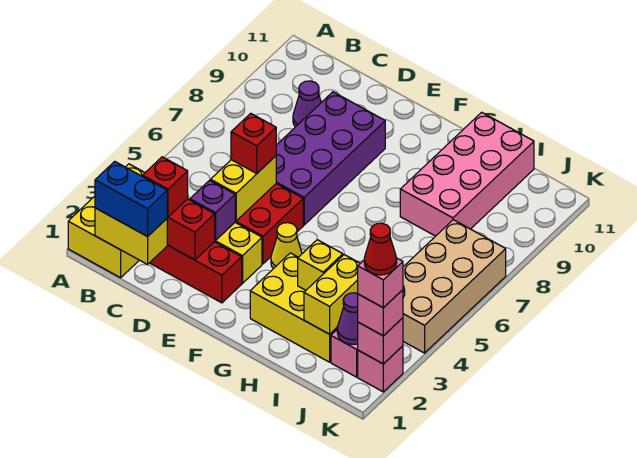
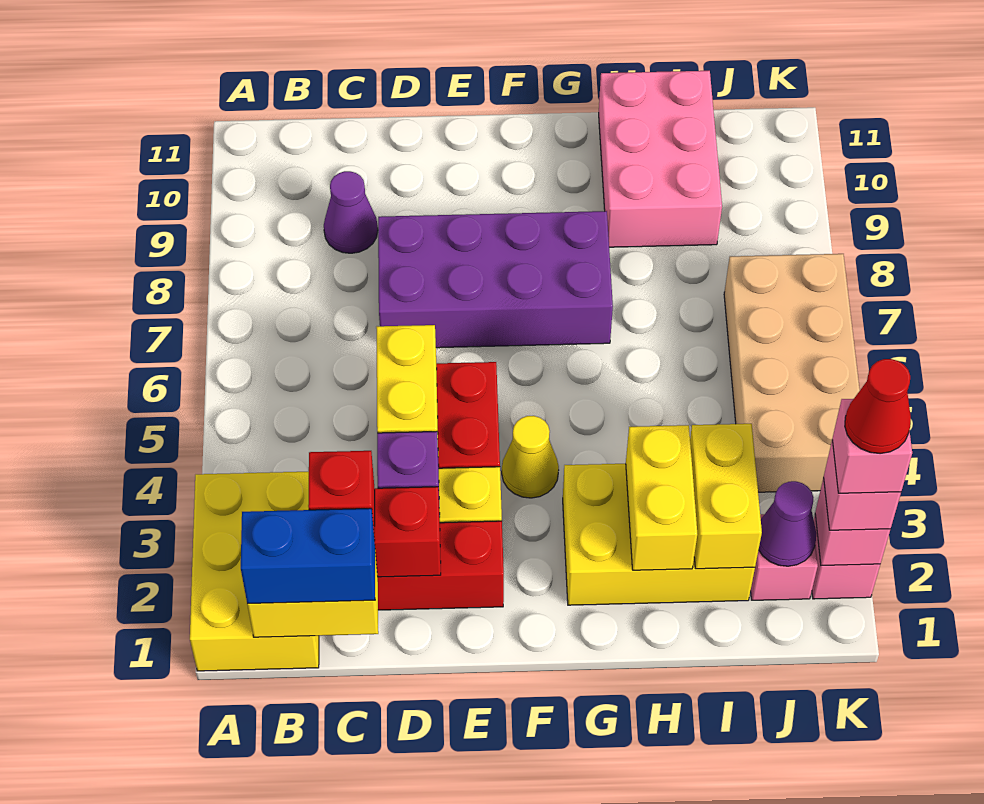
red brick D5 level 3 -> none
purple brick D6:E9 level 1 -> purple brick D7:G8 level 1
yellow brick H3 level 2 -> yellow brick H2:H3 level 2
pink brick H8:I11 level 1 -> pink brick H9:I11 level 1

